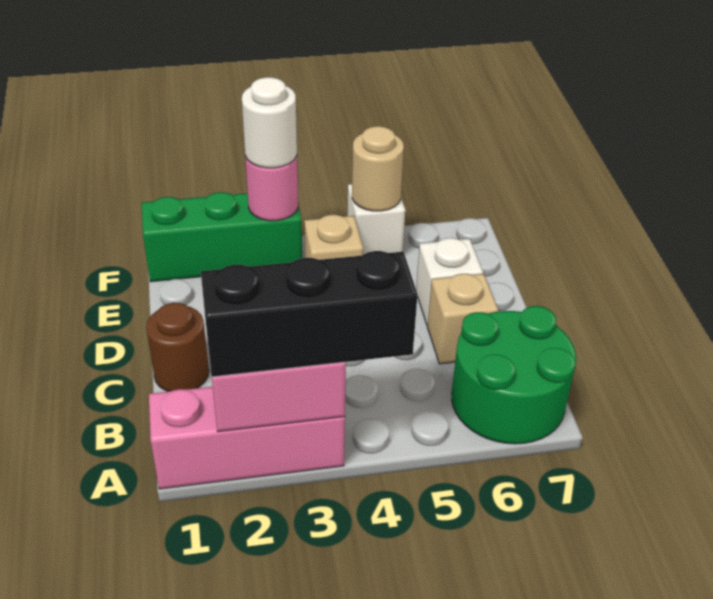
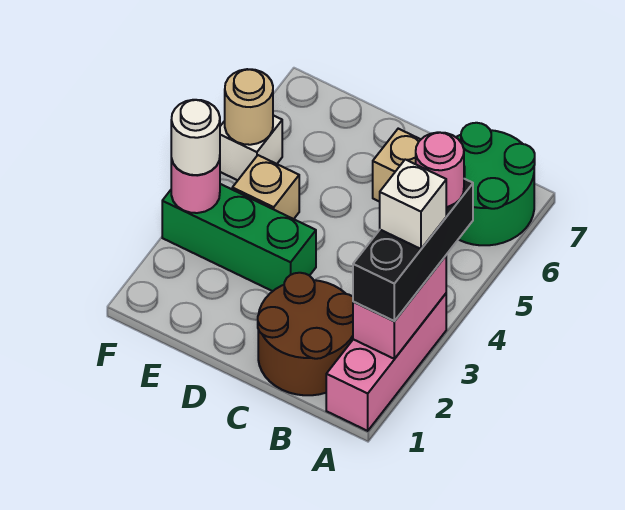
none -> pink round brick A4 level 4
brown round brick C1 level 1 -> brown round brick B1:C2 level 1
white brick D6 level 1 -> white brick A3 level 4
green brick F1:F3 level 1 -> green brick D3:F3 level 1

